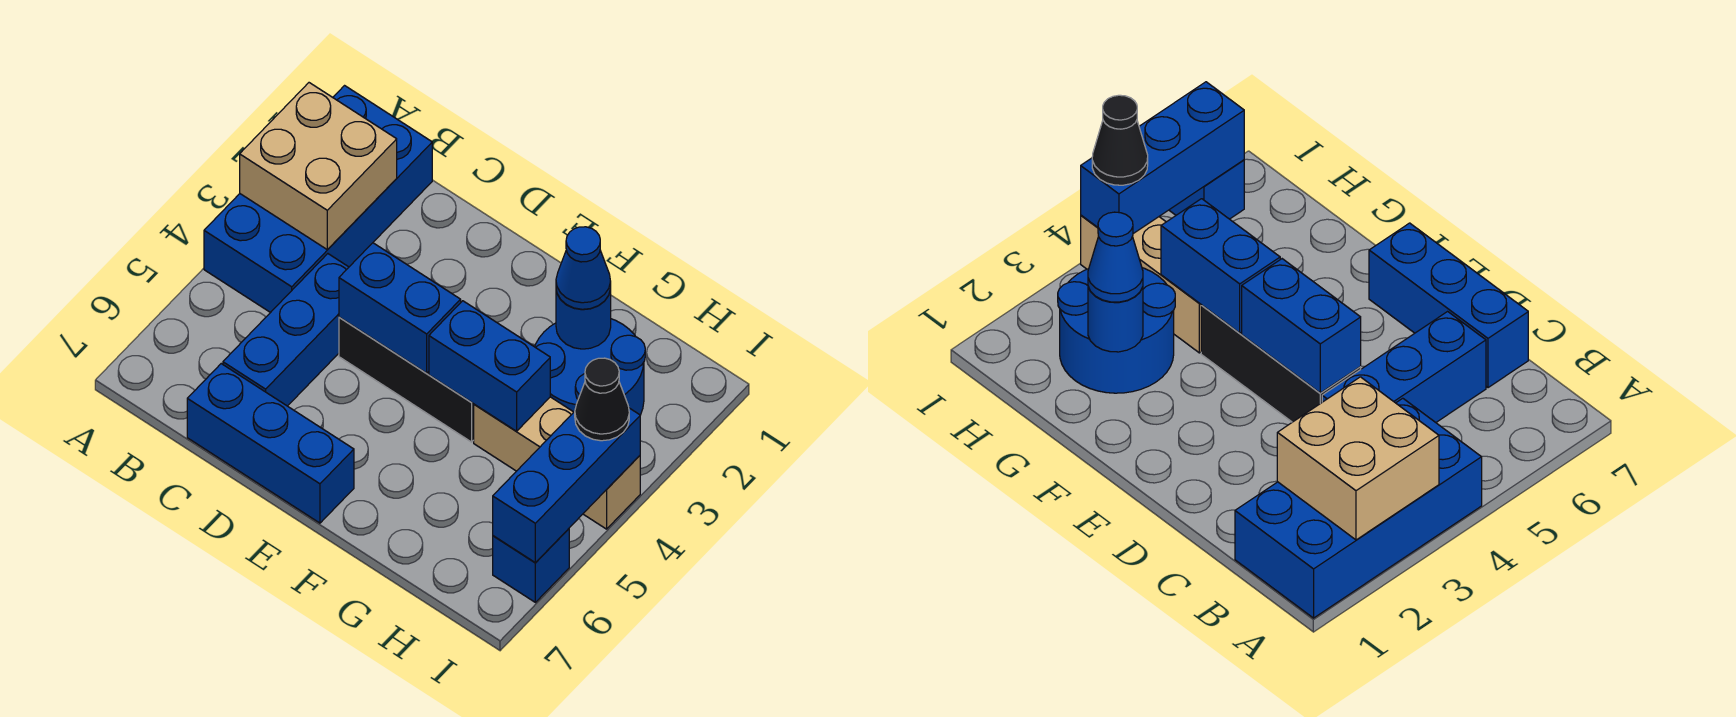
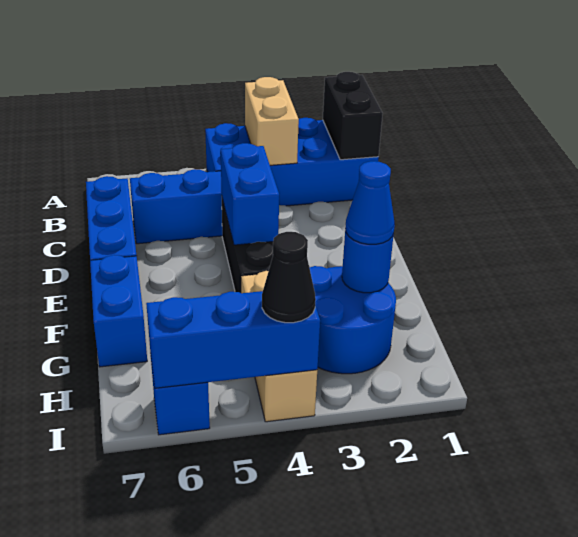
none -> black brick A1:B1 level 2
tan brick A2:B3 level 2 -> tan brick A3:B3 level 2
blue brick F4:G4 level 2 -> blue brick F7:G7 level 1

